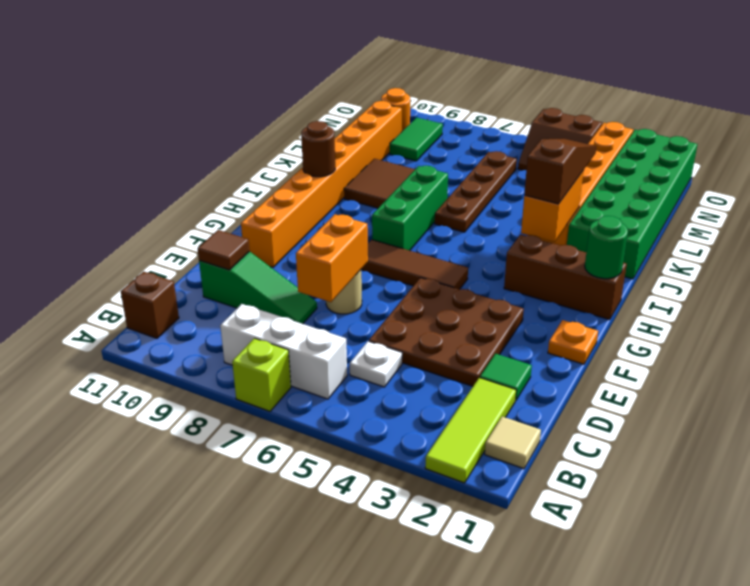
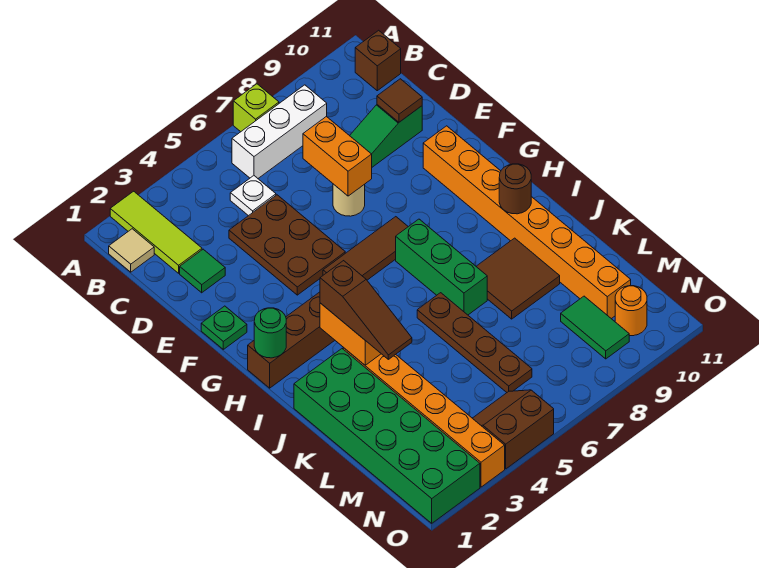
brown plate D3:F5 level 1 -> brown plate D4:F5 level 1
orange plate F1 level 1 -> green plate F1 level 1

